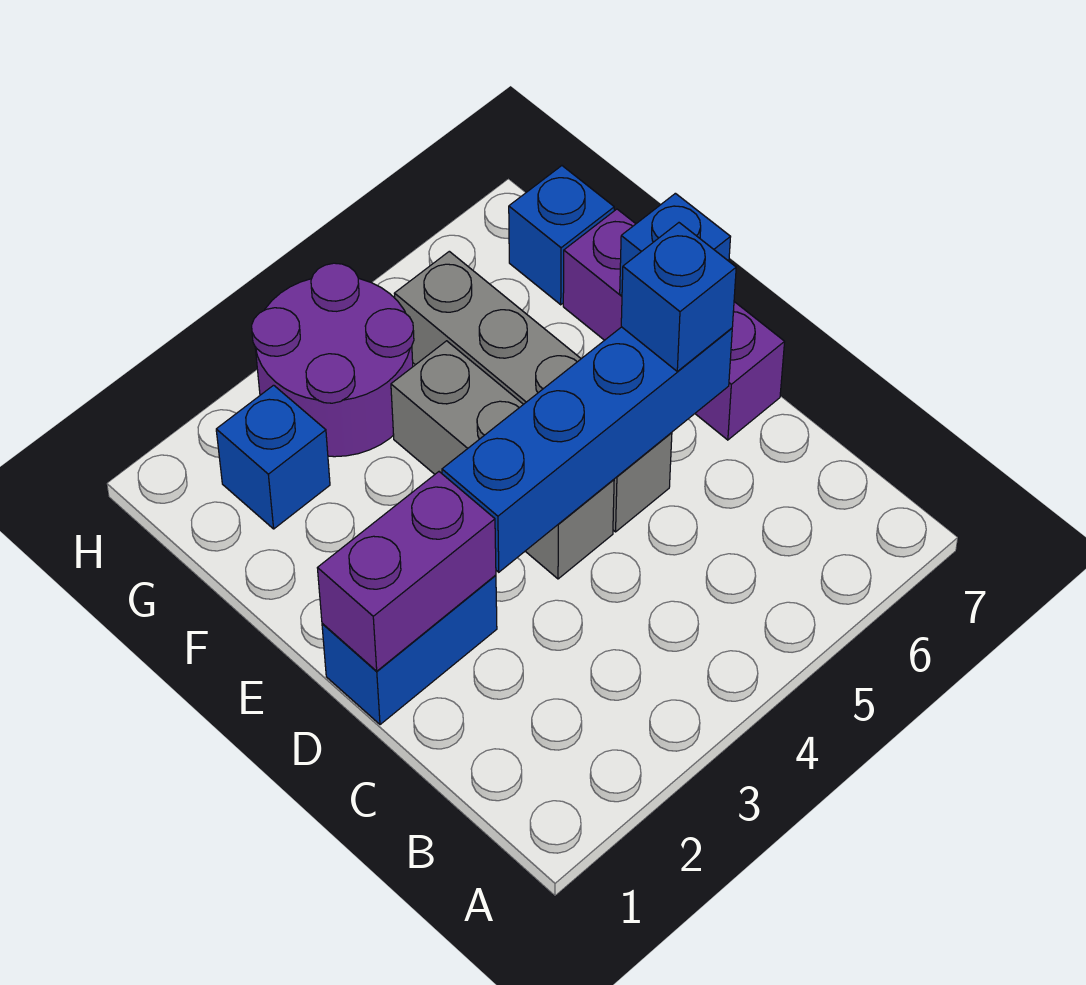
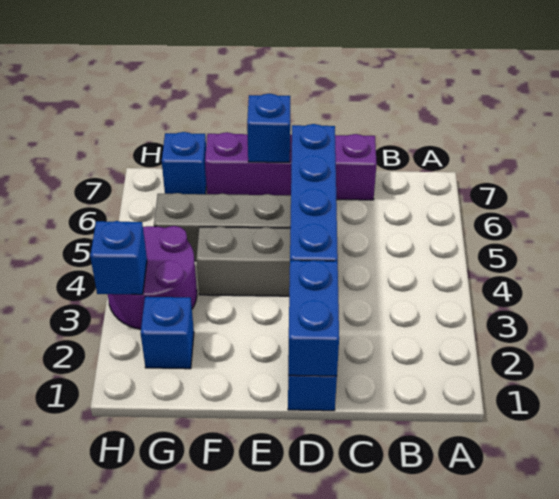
purple brick D1:D2 level 2 -> blue brick D1:D2 level 2
blue brick D6 level 3 -> blue brick H3 level 2
purple brick D7:F7 level 1 -> purple brick C7:F7 level 1

